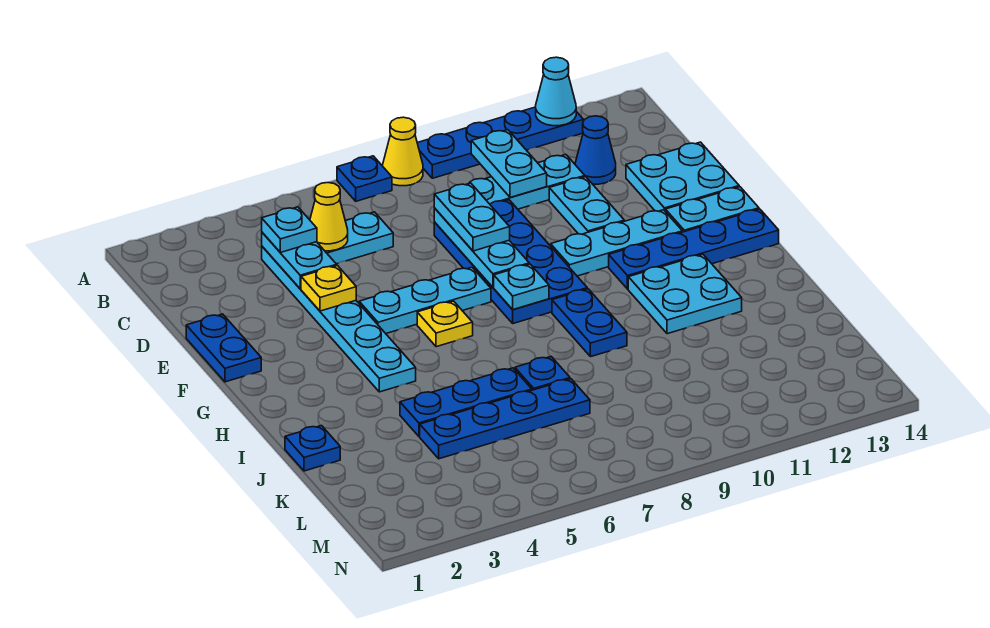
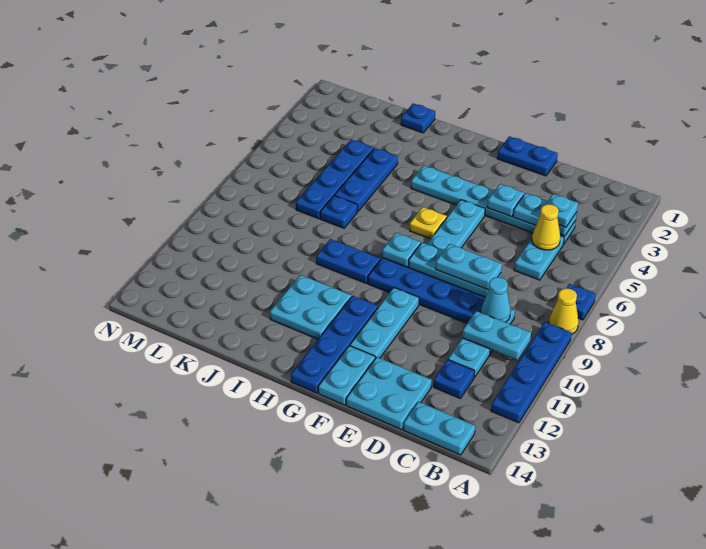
cyan cone A12 level 2 -> cyan cone C9 level 2
blue cone C12 level 1 -> blue plate C12 level 1
cyan plate D11:E11 level 1 -> cyan plate B14:C14 level 1
yellow plate E4 level 2 -> cyan plate E4 level 2

